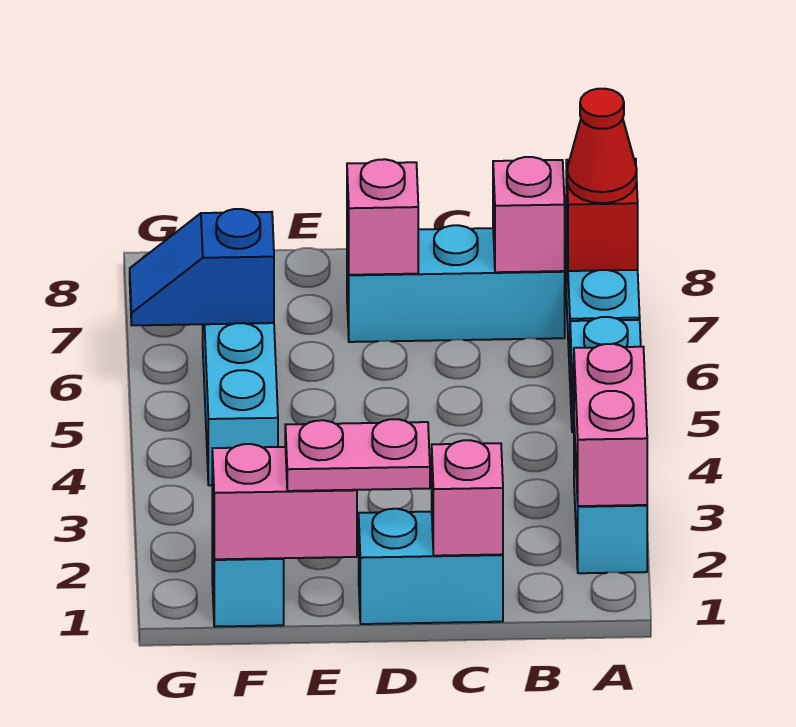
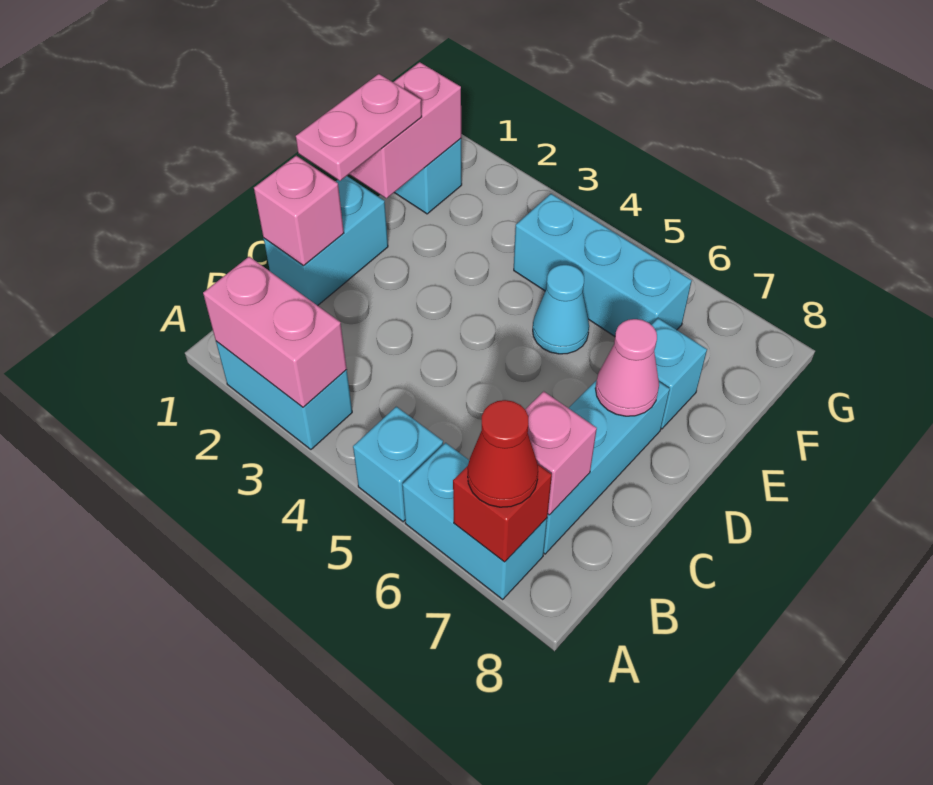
pink brick D7 level 2 -> pink cone D7 level 2
none -> cyan cone E5 level 1
none -> cyan brick E7 level 1
blue slope F6:G6 level 2 top F -> none

